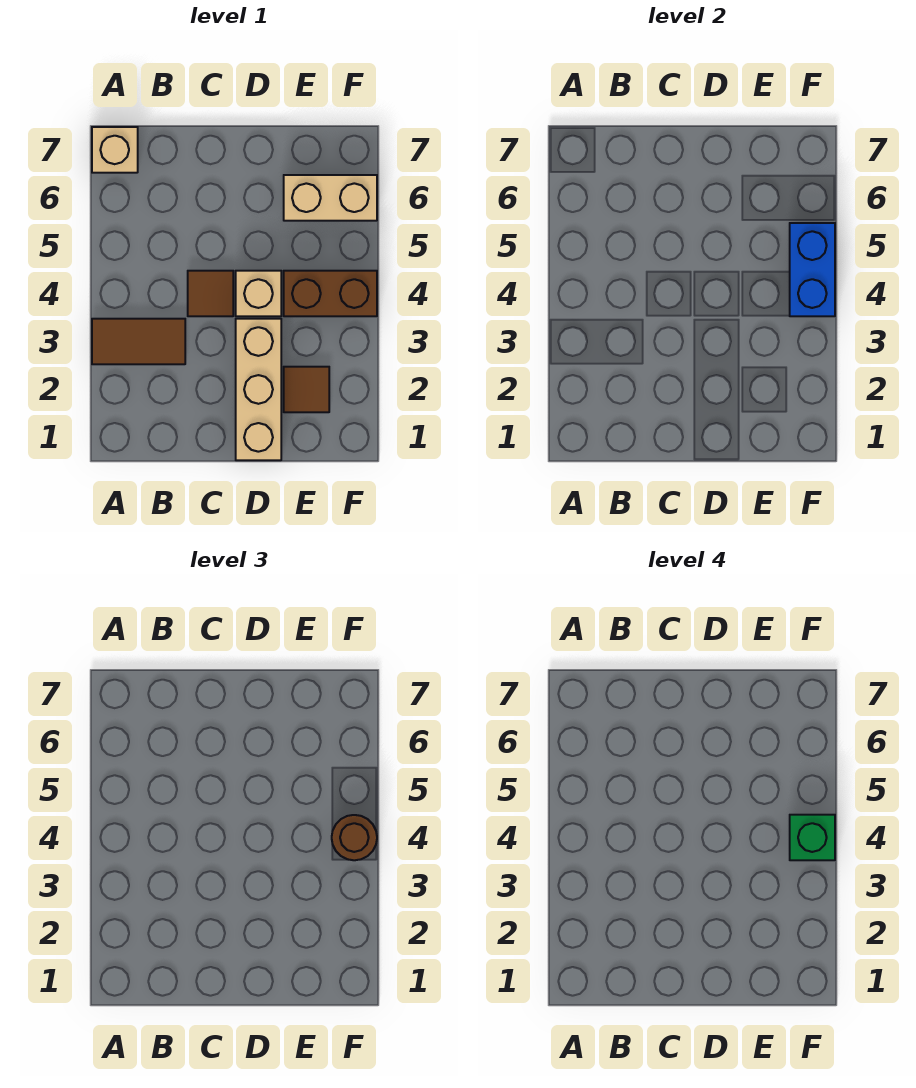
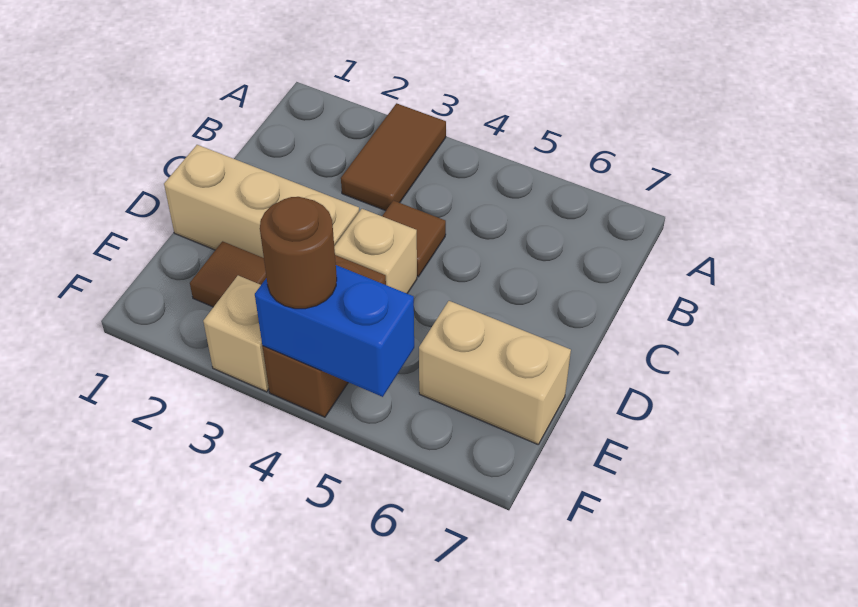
tan brick A7 level 1 -> tan brick F3 level 1
tan brick E6:F6 level 1 -> tan brick E6:E7 level 1
green brick F4 level 4 -> none

